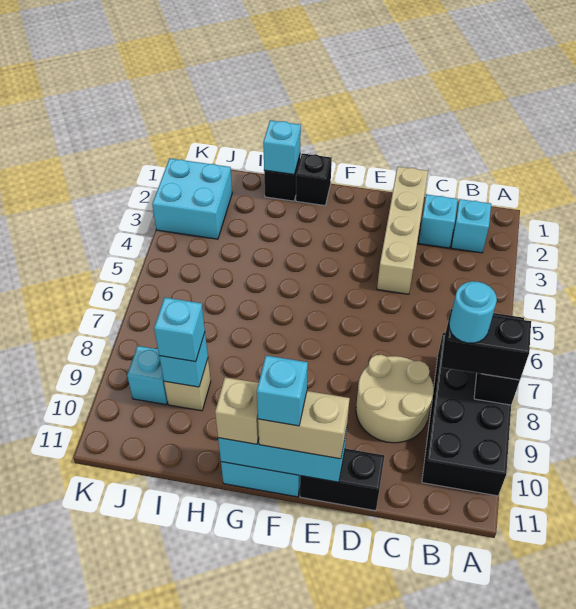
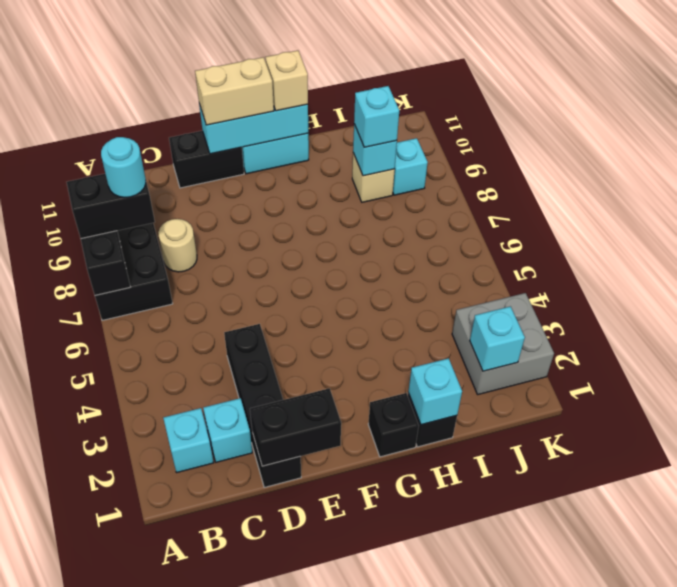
tan round brick C8:D9 level 1 -> tan round brick C8 level 1
tan brick D1:D4 level 1 -> black brick D1:D4 level 1
none -> black brick D1:E1 level 2
cyan brick F11 level 4 -> cyan brick J2 level 2
cyan brick J2:K3 level 1 -> grey brick J2:K3 level 1

